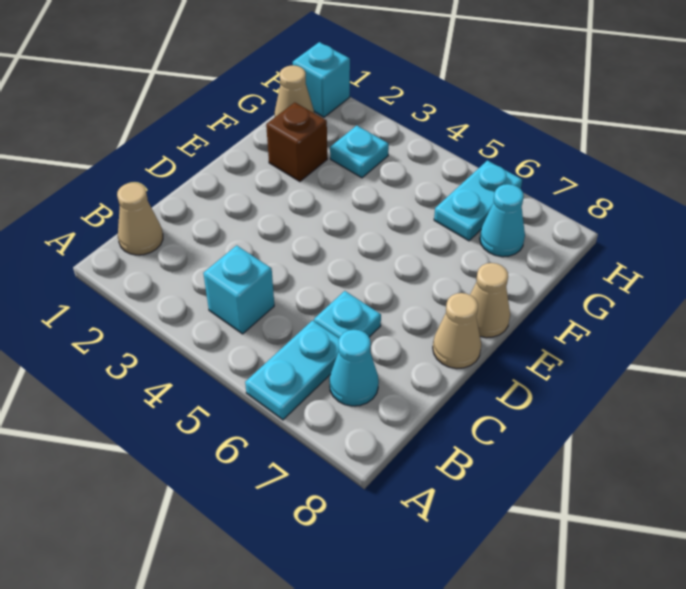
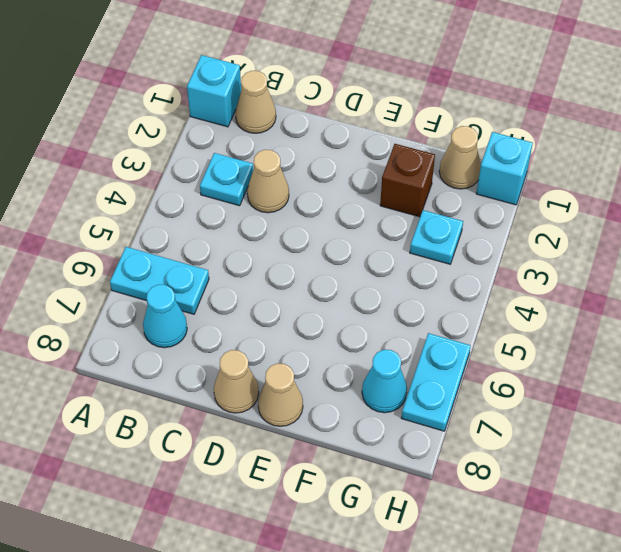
cyan brick B4 level 1 -> cyan brick A1 level 1
none -> tan cone C3 level 1
cyan plate C6 level 1 -> cyan plate B3 level 1
cyan plate G6:H6 level 1 -> cyan plate H6:H7 level 1

